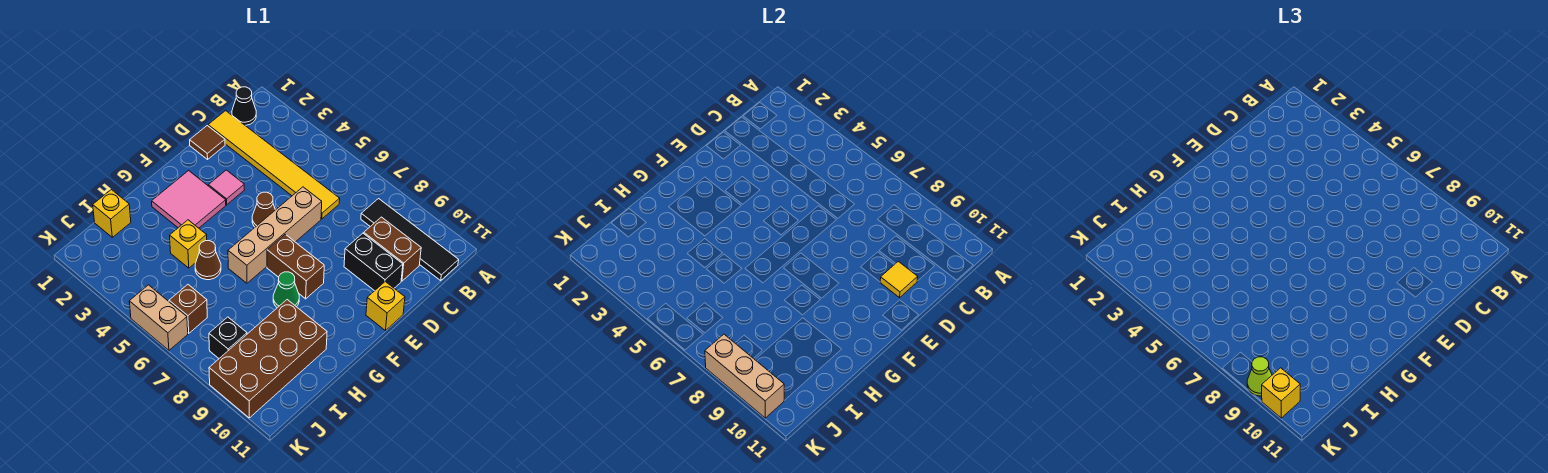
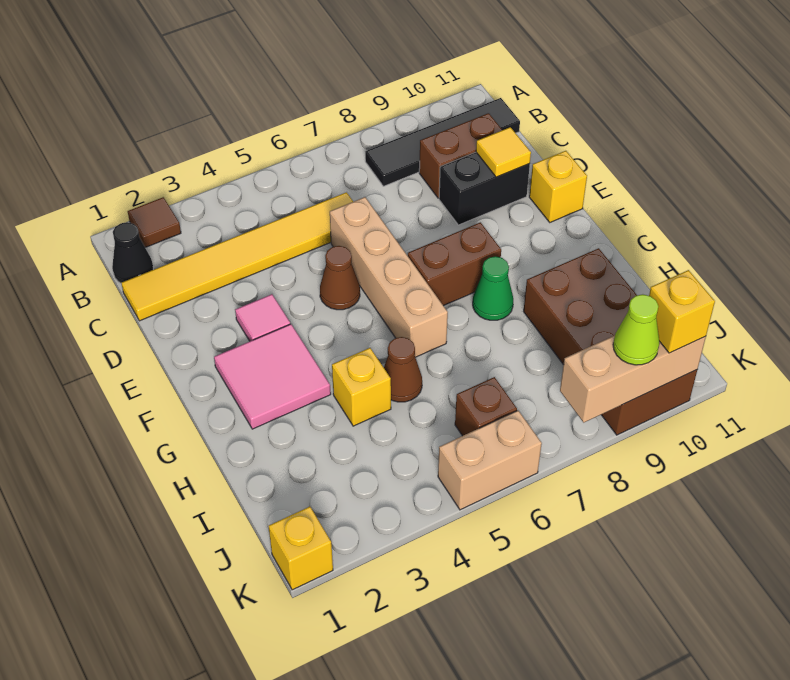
brown tile D1 level 1 -> brown tile A2 level 1
yellow brick I1 level 1 -> yellow brick K1 level 1
black brick J8 level 1 -> none

